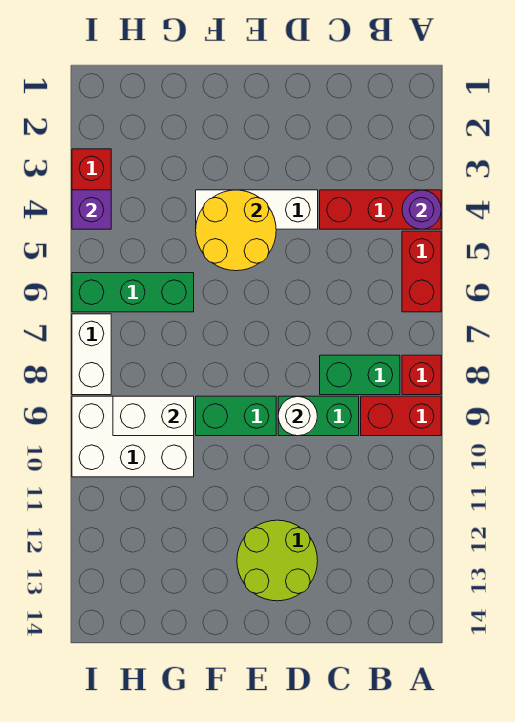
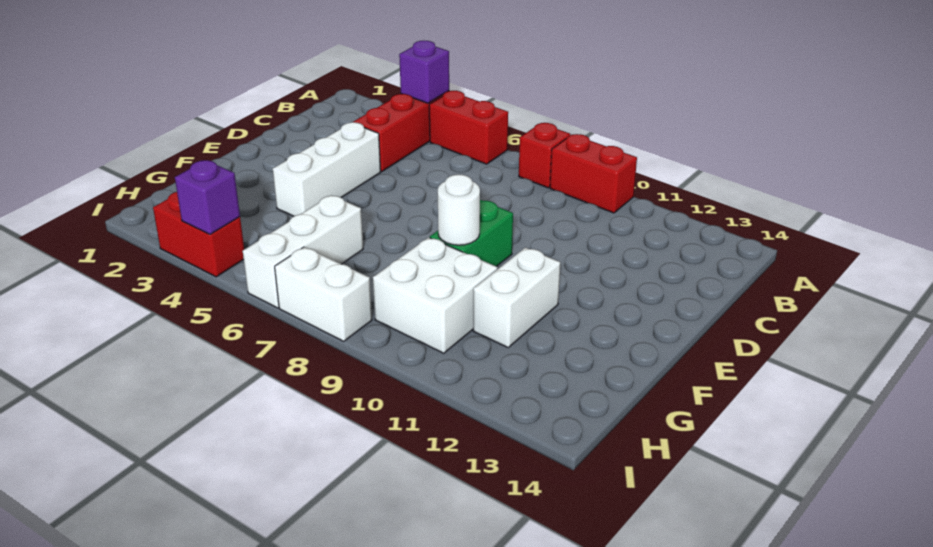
purple round brick A4 level 2 -> purple brick A4 level 2
red brick A9:B9 level 1 -> red brick A9:A10 level 1
green brick B8:C8 level 1 -> none
green brick C9:D9 level 1 -> none
white round brick D9 level 2 -> white round brick F9 level 2
lime round brick D12:E13 level 1 -> none
yellow round brick E4:F5 level 2 -> none
green brick G6:I6 level 1 -> white brick G6:I6 level 1
white brick G9:I10 level 1 -> white brick G9:H10 level 1
white brick G9:H9 level 2 -> white brick F11:G11 level 1

